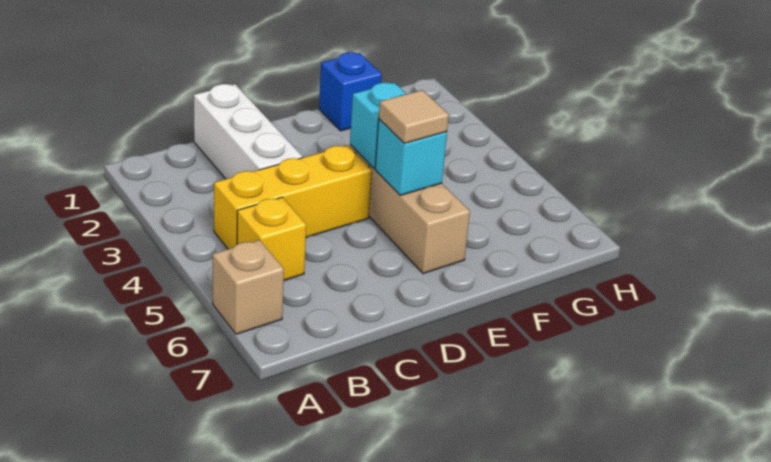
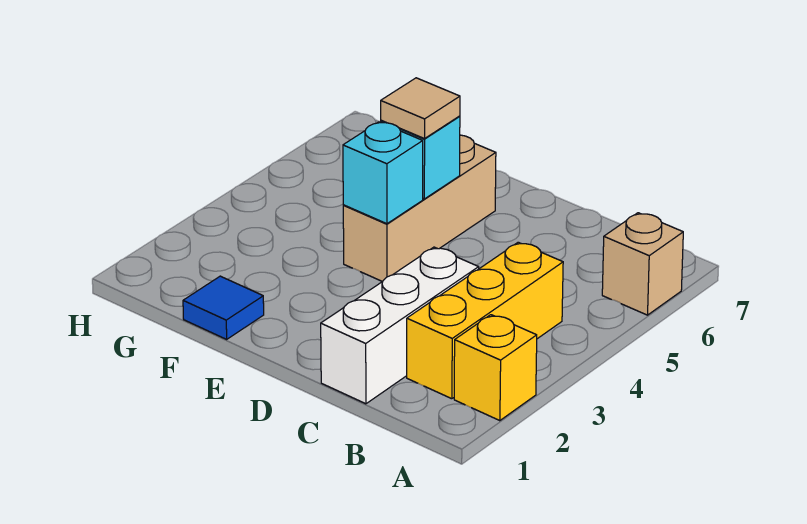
yellow brick B4:D4 level 1 -> yellow brick B2:B4 level 1
yellow brick B5 level 1 -> yellow brick A2 level 1
blue brick F1 level 1 -> blue tile F1 level 1

